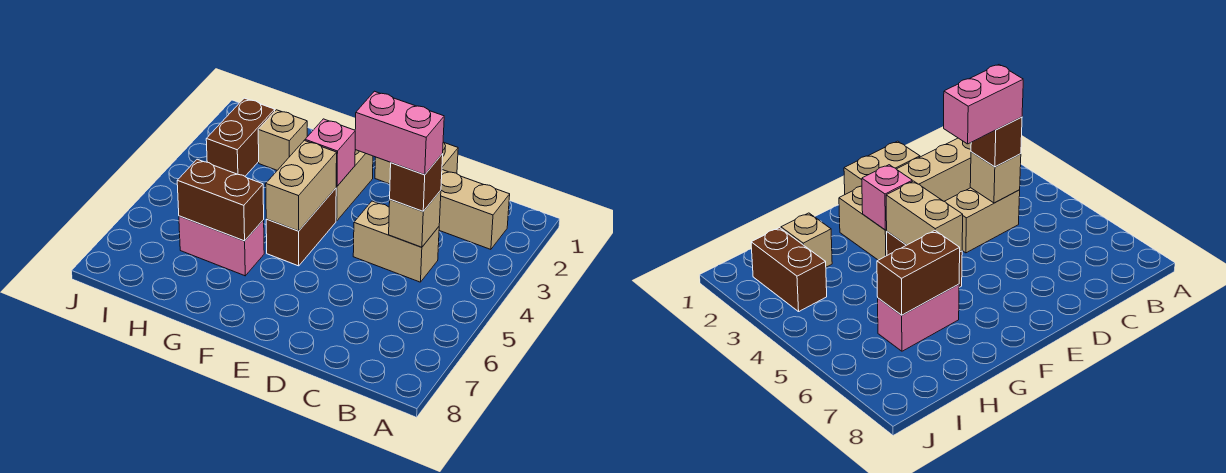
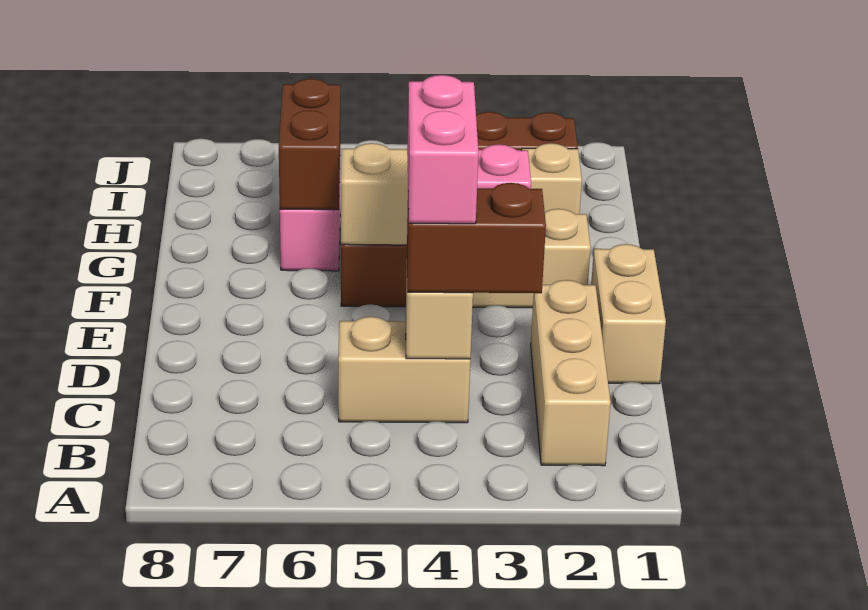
tan brick C4:D4 level 1 -> tan brick C4:C5 level 1
brown brick C4 level 3 -> brown brick C3:C4 level 3

